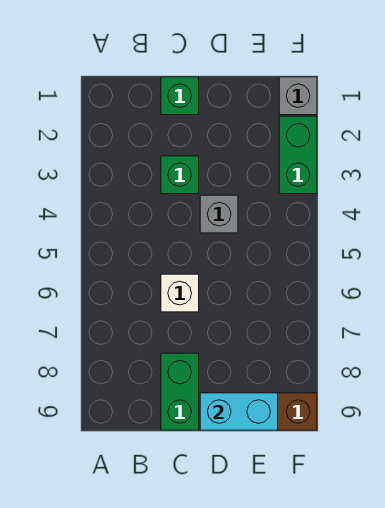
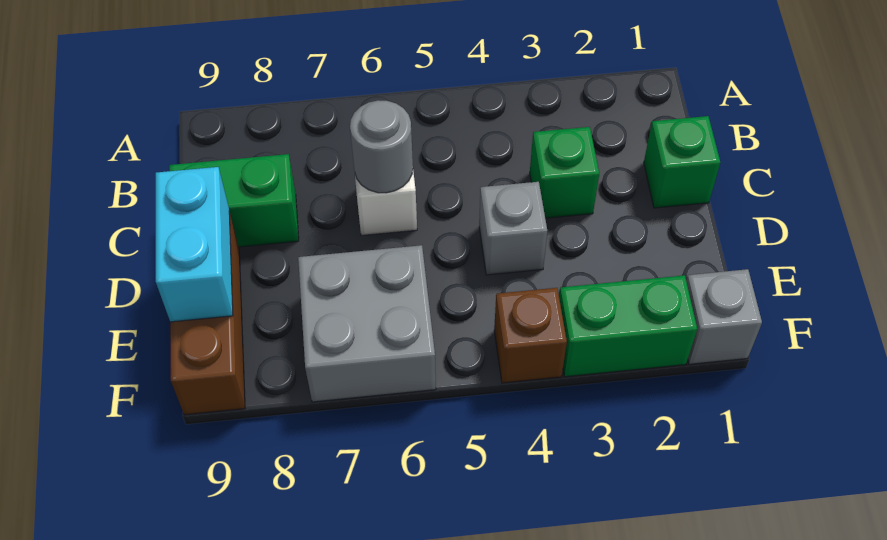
none -> grey round brick C6 level 2
none -> grey brick E6:F7 level 1
none -> brown brick F4 level 1

